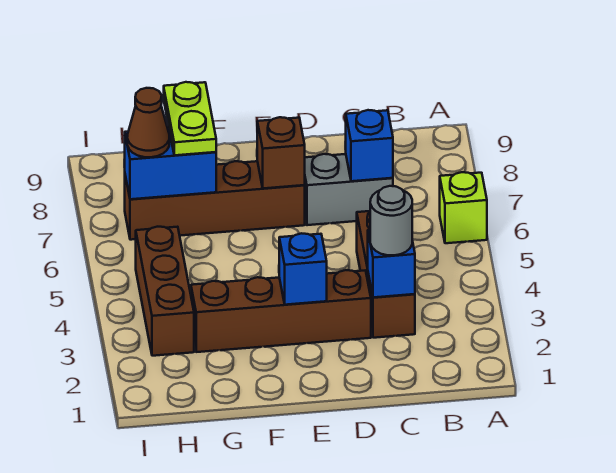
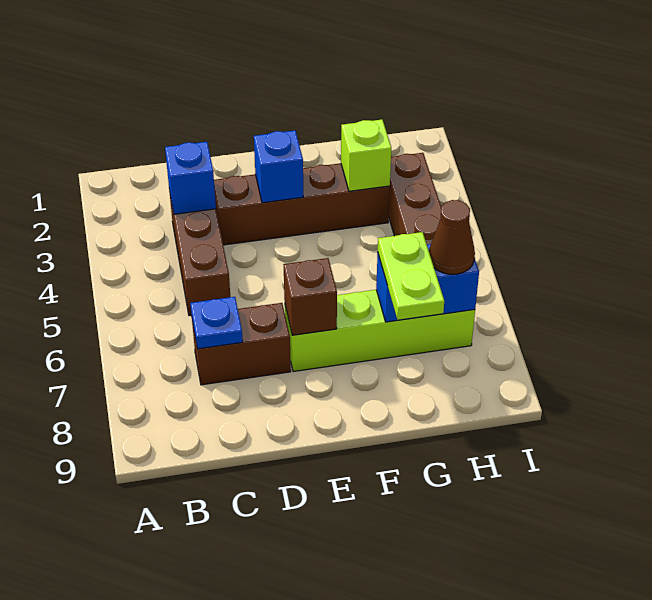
lime brick A6 level 1 -> lime brick G3 level 2
grey round brick C3 level 3 -> none
grey brick C7:D7 level 1 -> brown brick C7:D7 level 1
blue brick C7 level 2 -> blue plate C7 level 2
brown brick E7:H7 level 1 -> lime brick E7:H7 level 1

